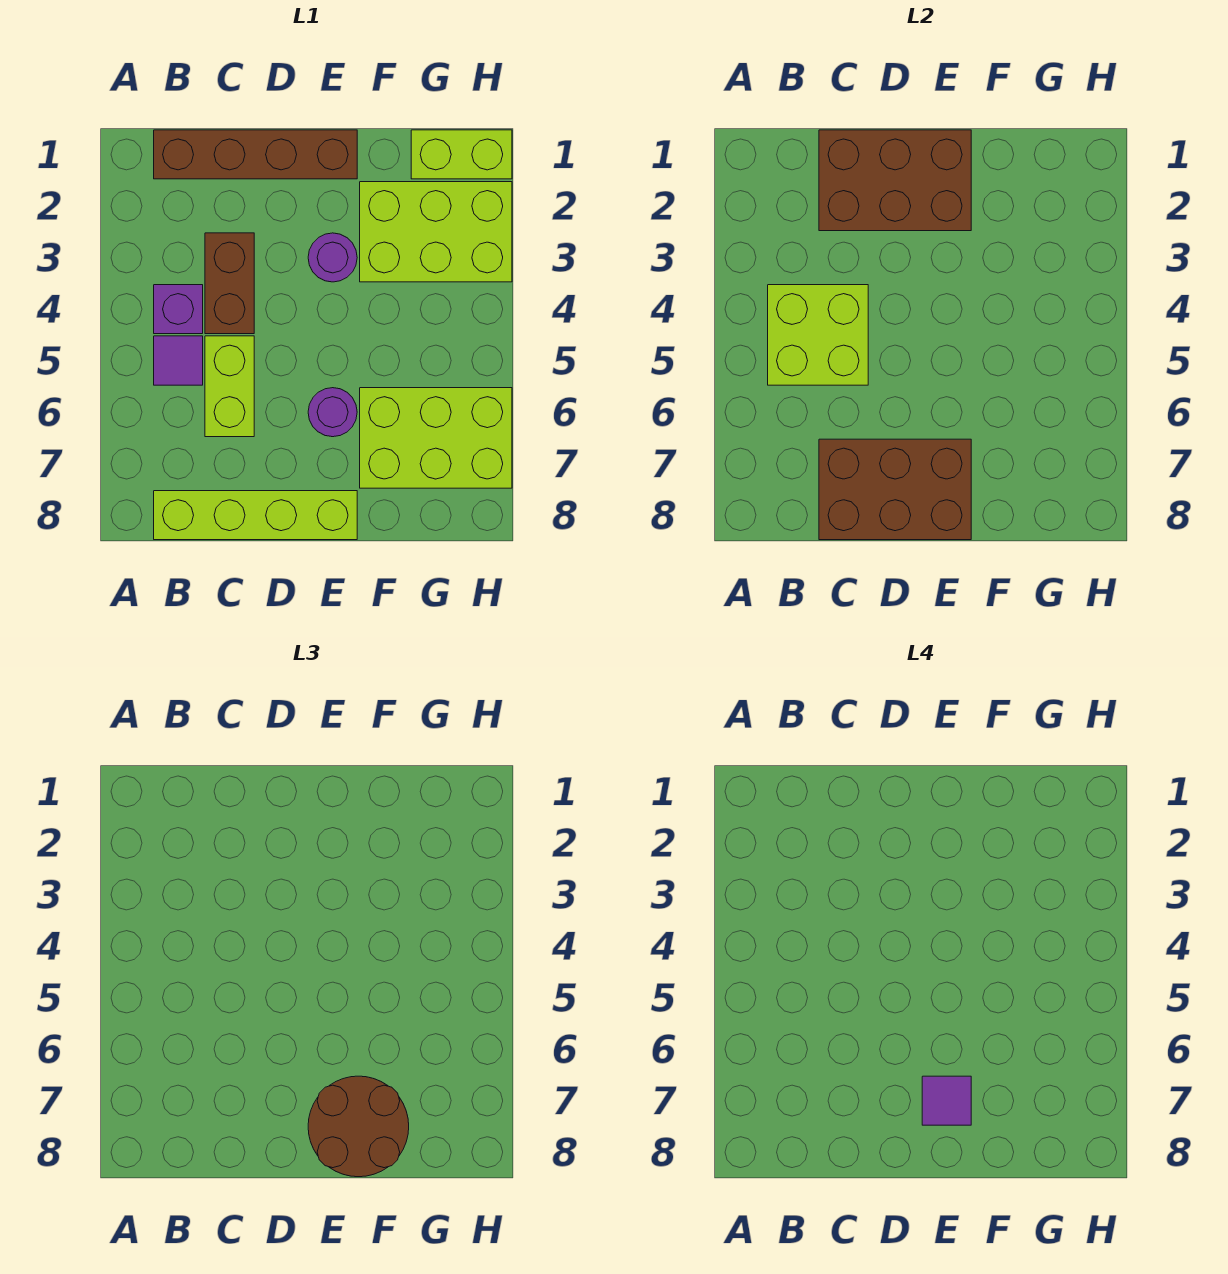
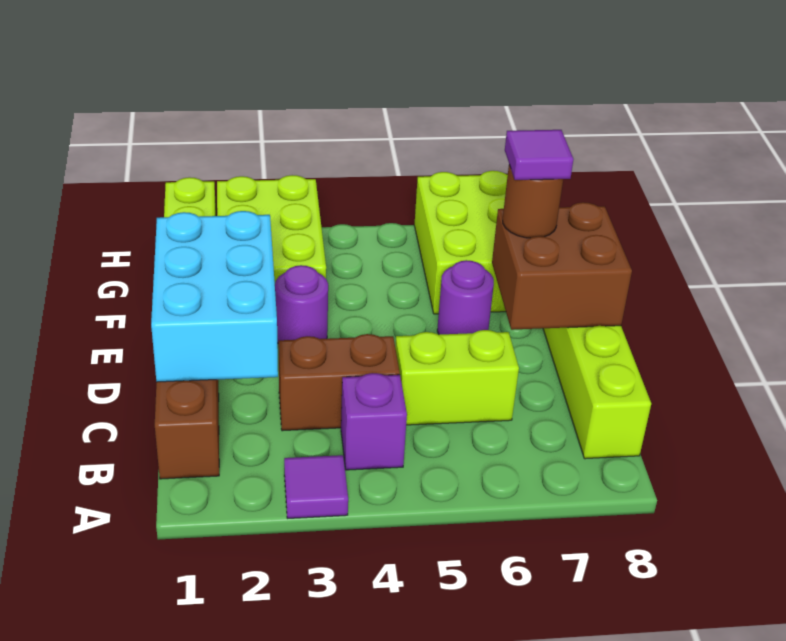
lime brick B4:C5 level 2 -> none
purple tile B5 level 1 -> purple tile A3 level 1
brown brick C1:E2 level 2 -> cyan brick C1:E2 level 2
brown brick C7:E8 level 2 -> brown brick D7:E8 level 2
brown round brick E7:F8 level 3 -> brown round brick E7 level 3

